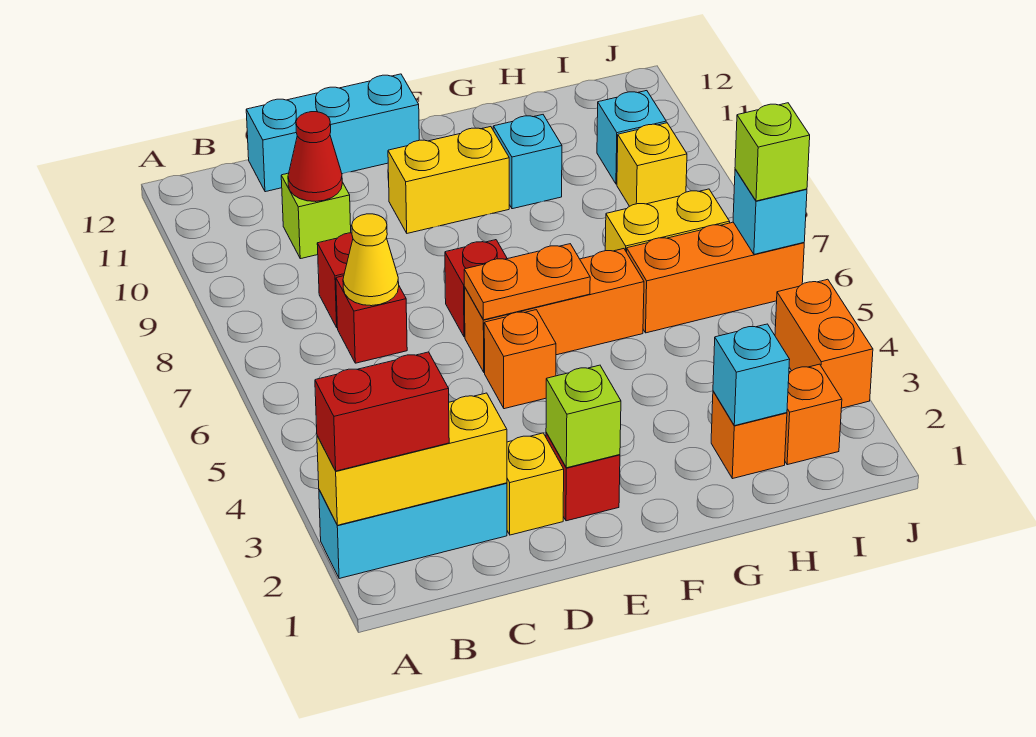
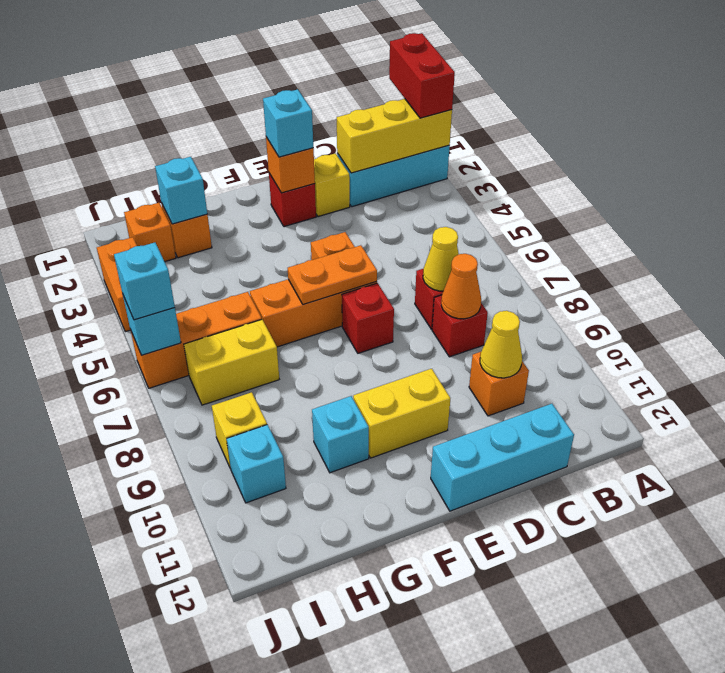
red brick A2:B2 level 3 -> red brick A1:A2 level 3
none -> orange cone C8 level 2
lime brick C10 level 1 -> orange brick C10 level 1
red cone C10 level 2 -> yellow cone C10 level 2
lime brick E2 level 2 -> orange brick E2 level 2
none -> cyan brick E2 level 3
lime brick J6 level 3 -> cyan brick J6 level 3

